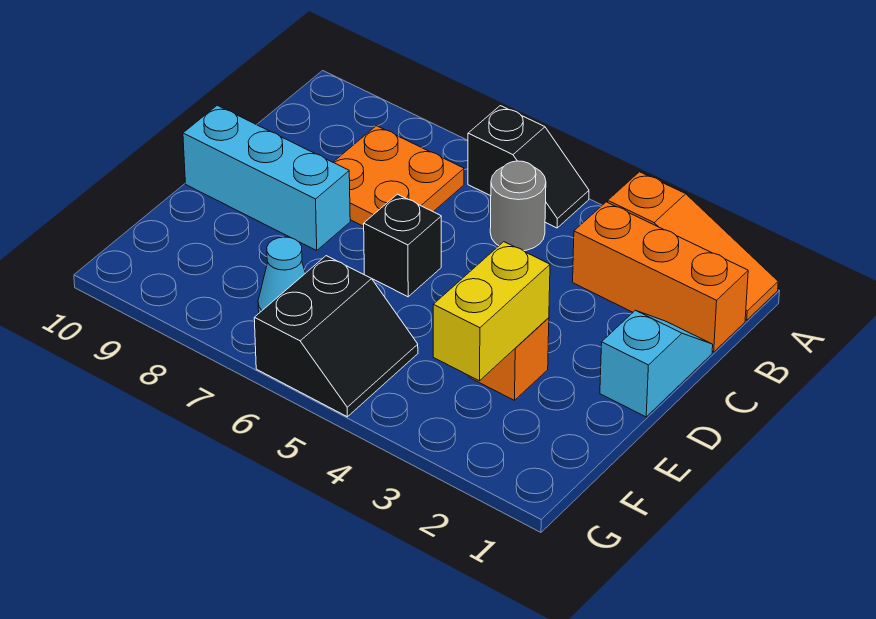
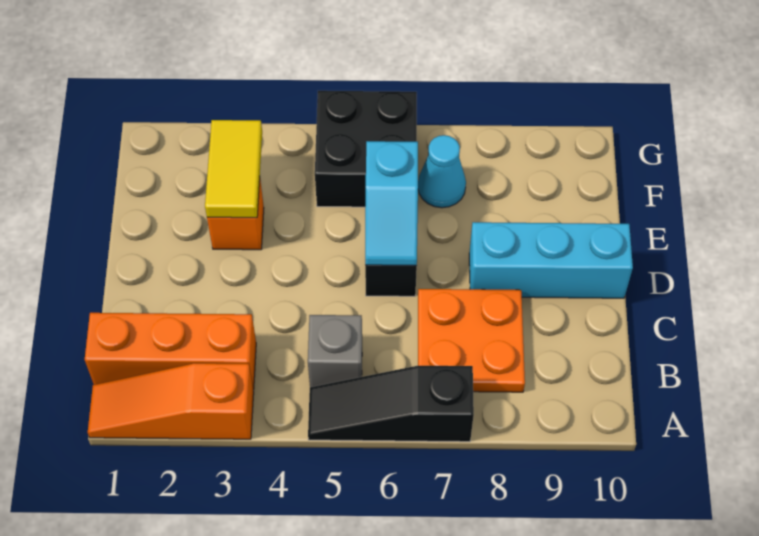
black slope A5:A6 level 1 top 6 -> black slope A5:A7 level 1 top 7
grey round brick B5 level 1 -> grey brick B5 level 1
cyan slope C1:D1 level 1 top D -> cyan slope D6:E6 level 2 top E
yellow brick E3:F3 level 2 -> yellow tile E3:F3 level 2
black slope F5:G6 level 1 top 6 -> black brick F5:G6 level 1

